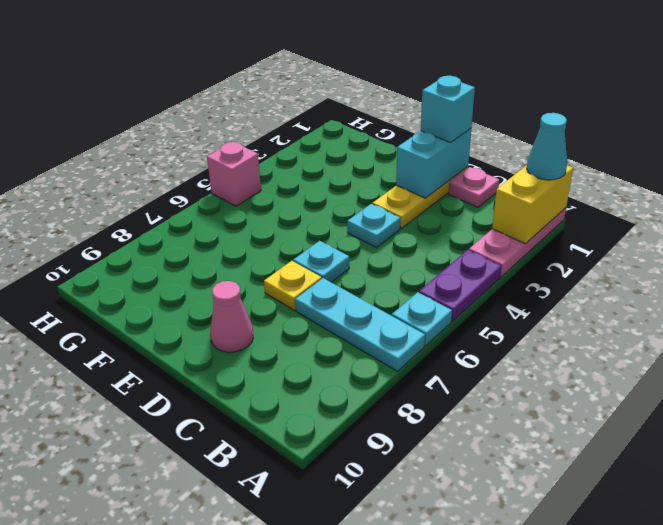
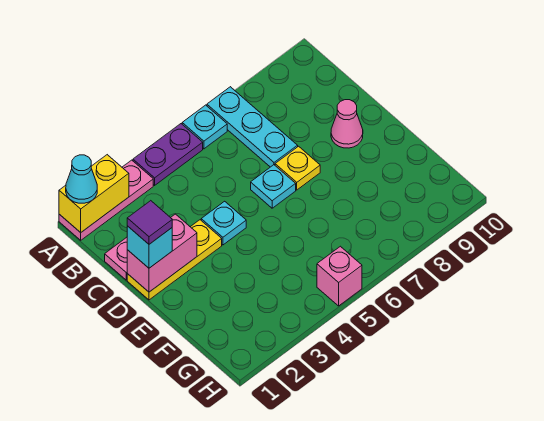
cyan brick D1:D2 level 2 -> pink brick D1:D2 level 2
none -> purple tile D1 level 4

